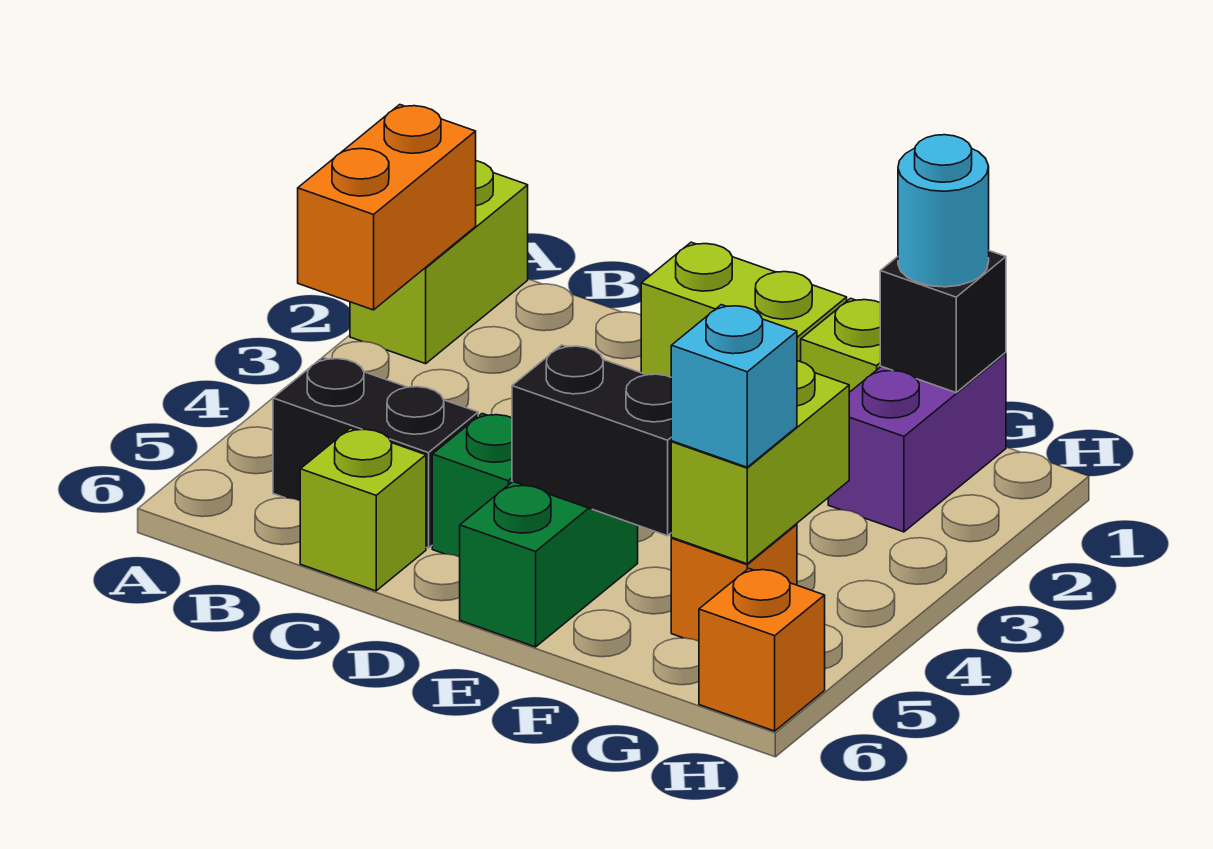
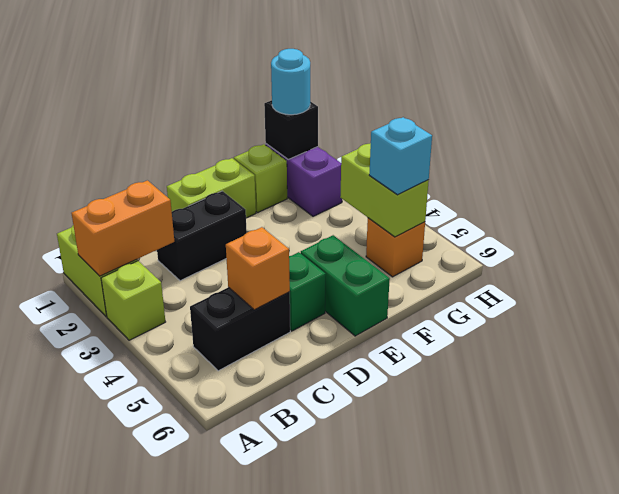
orange brick A2:A3 level 2 -> orange brick A2:B2 level 2
lime brick C6 level 1 -> lime brick A3 level 1
black brick E5:F5 level 2 -> black brick C2:D2 level 1
orange brick H6 level 1 -> orange brick C5 level 2

